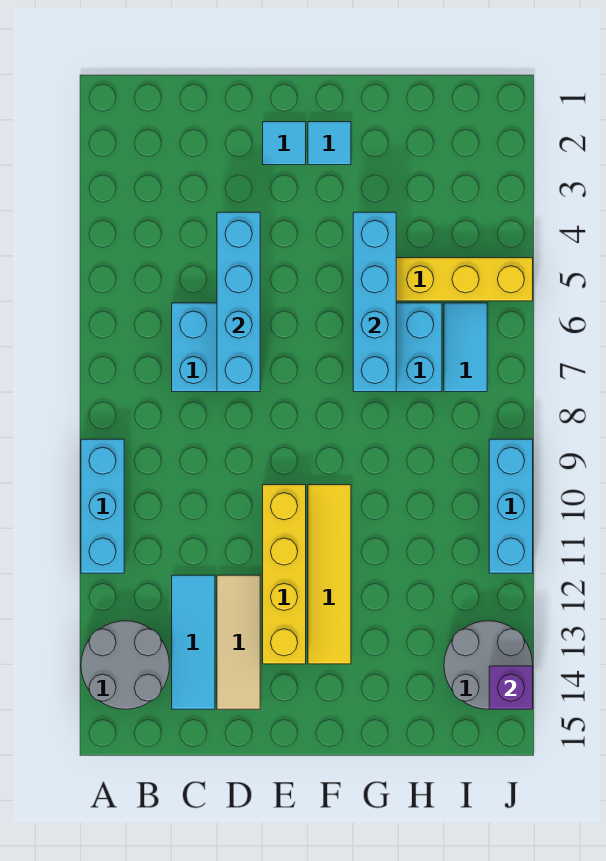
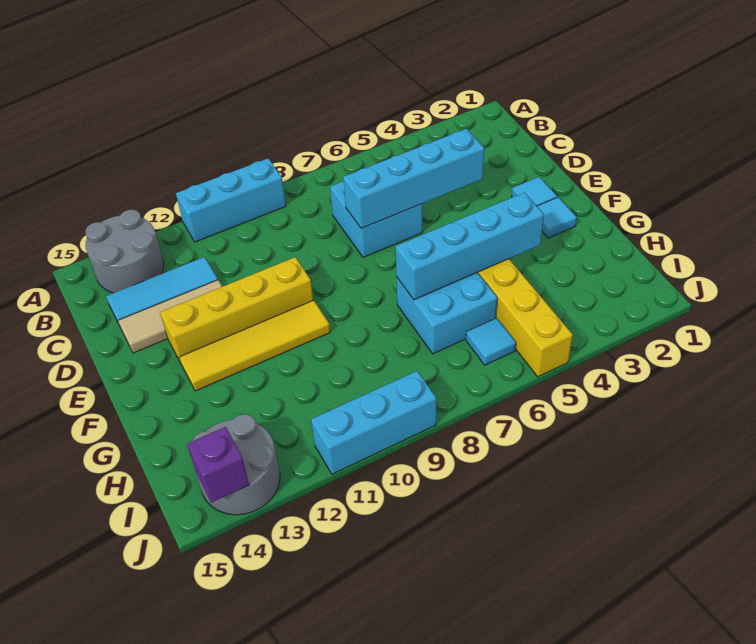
cyan tile I6:I7 level 1 -> cyan tile I6 level 1

